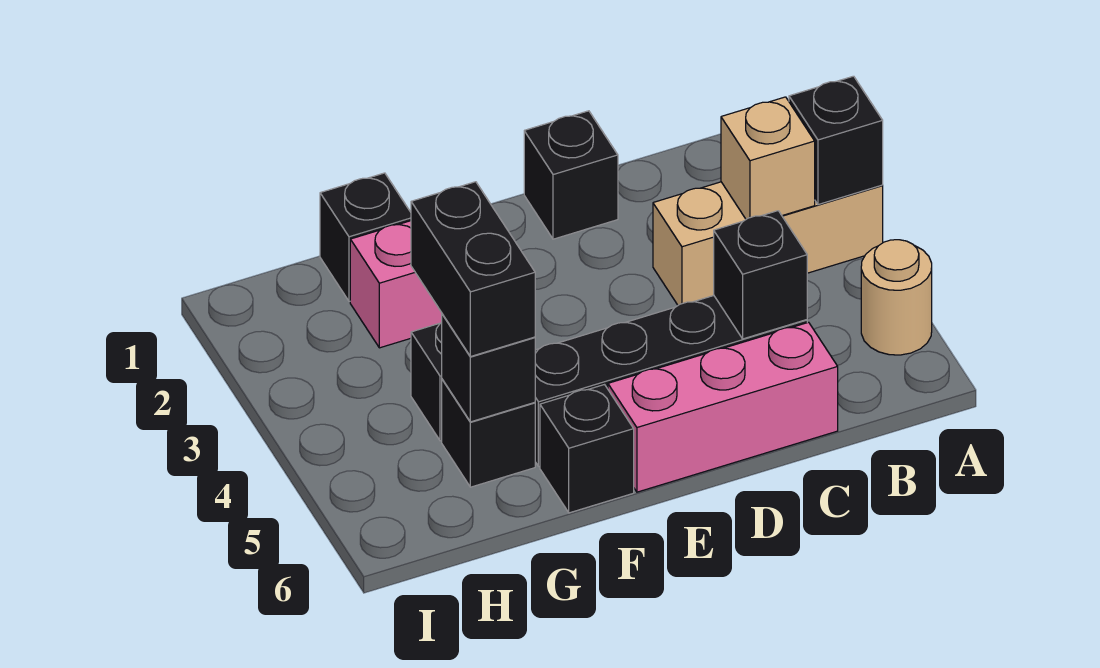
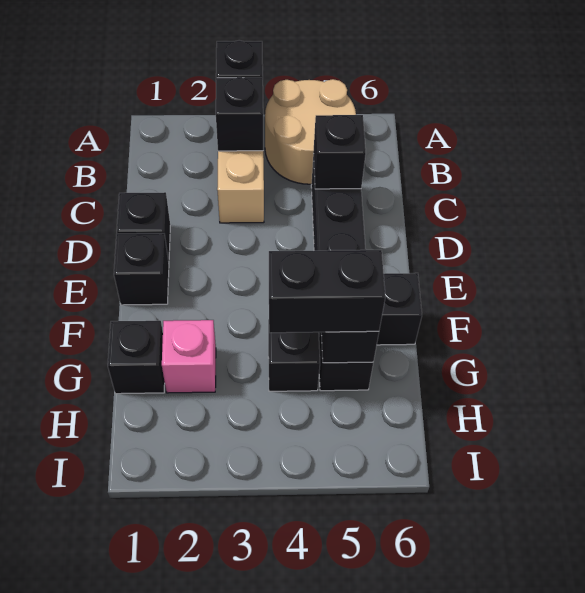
tan round brick A5 level 1 -> tan round brick A4:B5 level 1
tan brick B3 level 2 -> black brick B3 level 2
pink brick C6:E6 level 1 -> none
none -> black brick E1 level 1

